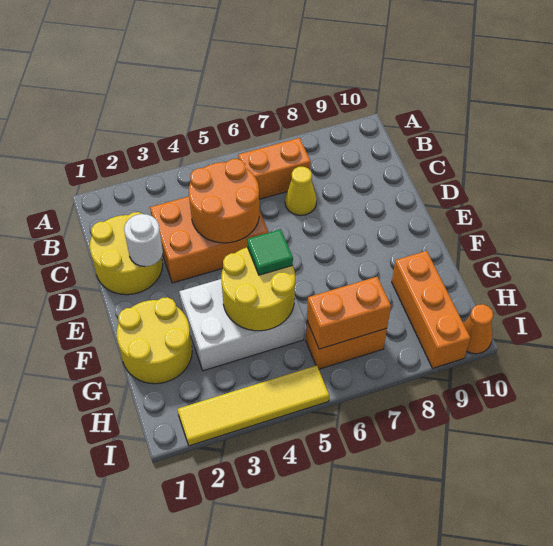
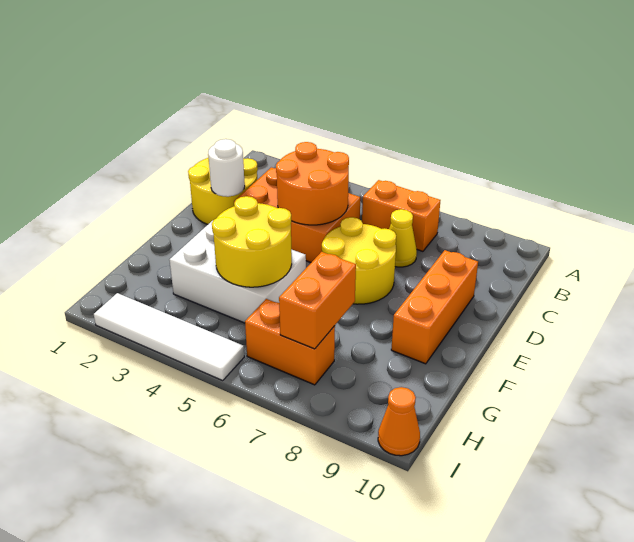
yellow round brick F1:G2 level 1 -> yellow round brick D6:E7 level 1
green tile F5 level 3 -> none
orange brick G9:I9 level 1 -> orange brick D9:F9 level 1
orange brick H6:H7 level 2 -> orange brick G7:H7 level 2
yellow tile I2:I5 level 1 -> white tile I2:I5 level 1

